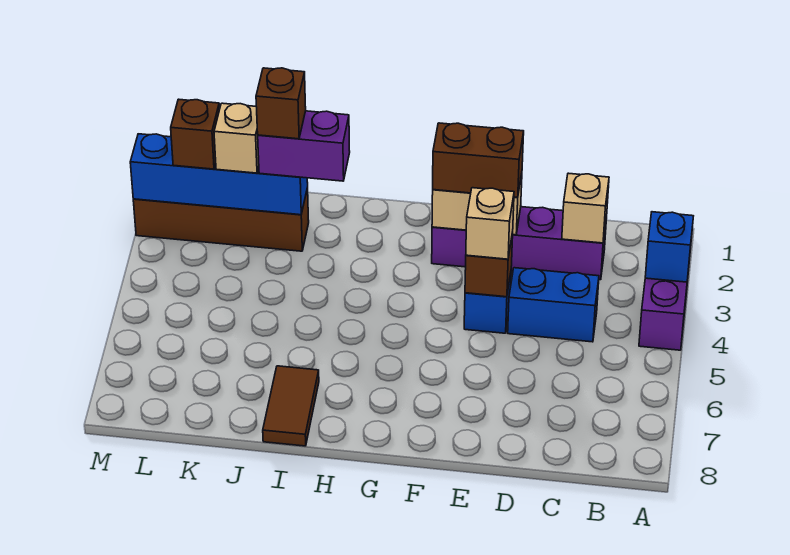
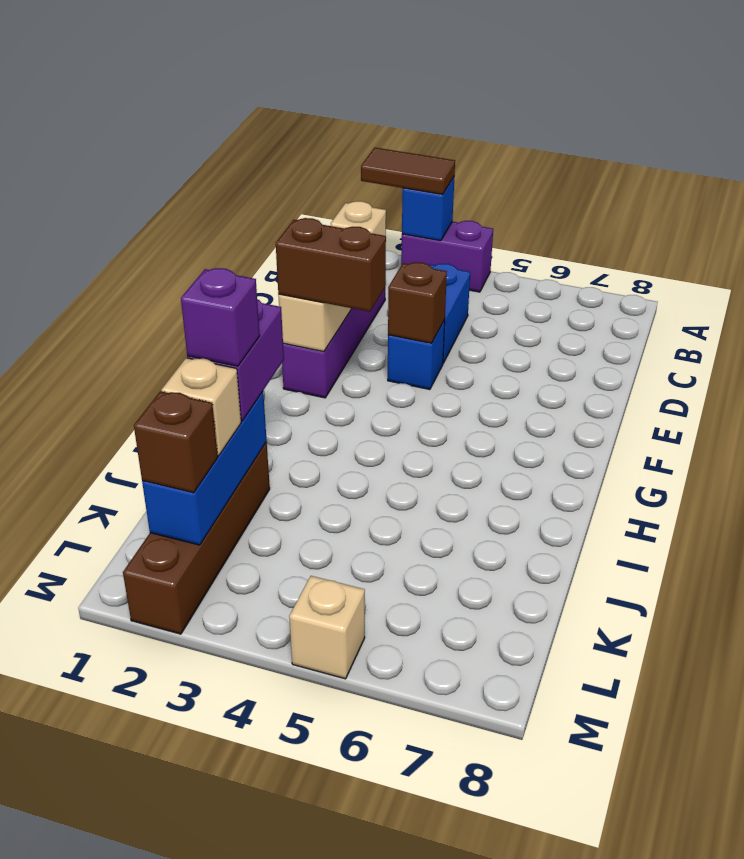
brown brick E2:F2 level 3 -> brown brick F2:F3 level 3
tan brick E4 level 3 -> tan brick M5 level 1
brown tile I7:I8 level 1 -> brown tile A2:A3 level 3
blue brick J2:M2 level 2 -> blue brick J2:L2 level 2
brown brick J2 level 4 -> purple brick J2 level 4

